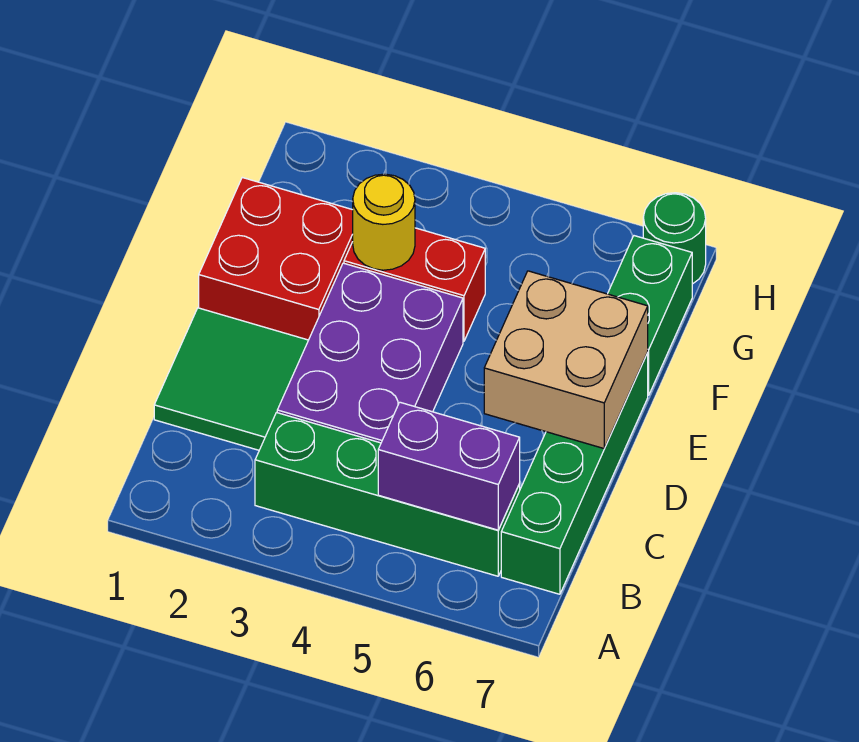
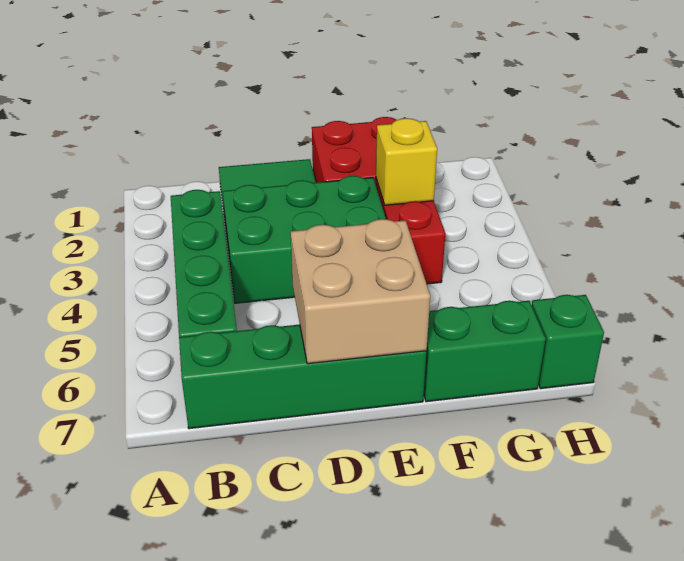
purple brick B5:B6 level 2 -> none
purple brick C3:E4 level 1 -> green brick C3:E4 level 1
yellow round brick F3 level 2 -> yellow brick F3 level 2
green round brick H7 level 1 -> green brick H7 level 1

